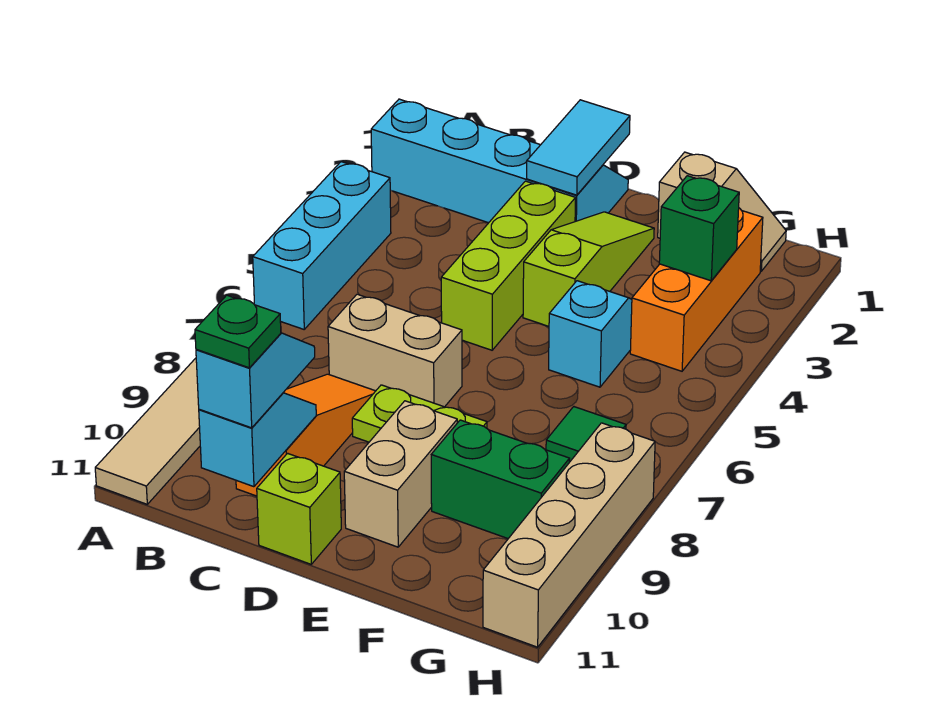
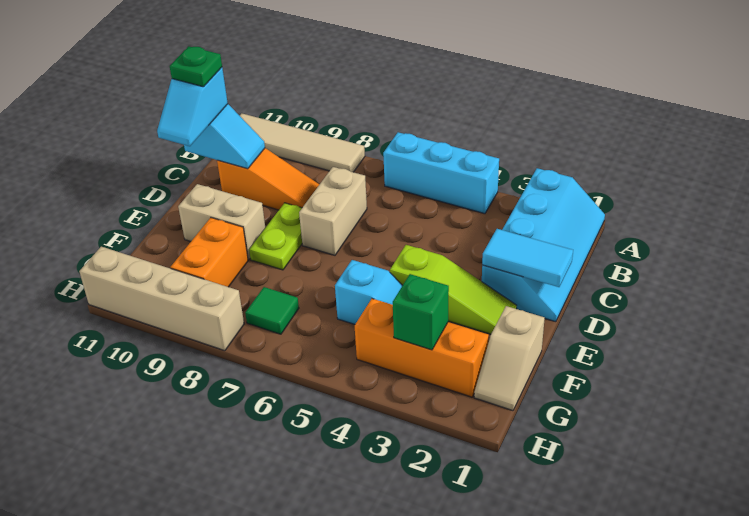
cyan slope C10:C11 level 3 top 11 -> cyan slope C11:D11 level 3 top C
lime brick D3:D5 level 1 -> none
lime brick D11 level 1 -> none
green brick F9:G9 level 1 -> orange brick F9:G9 level 1

